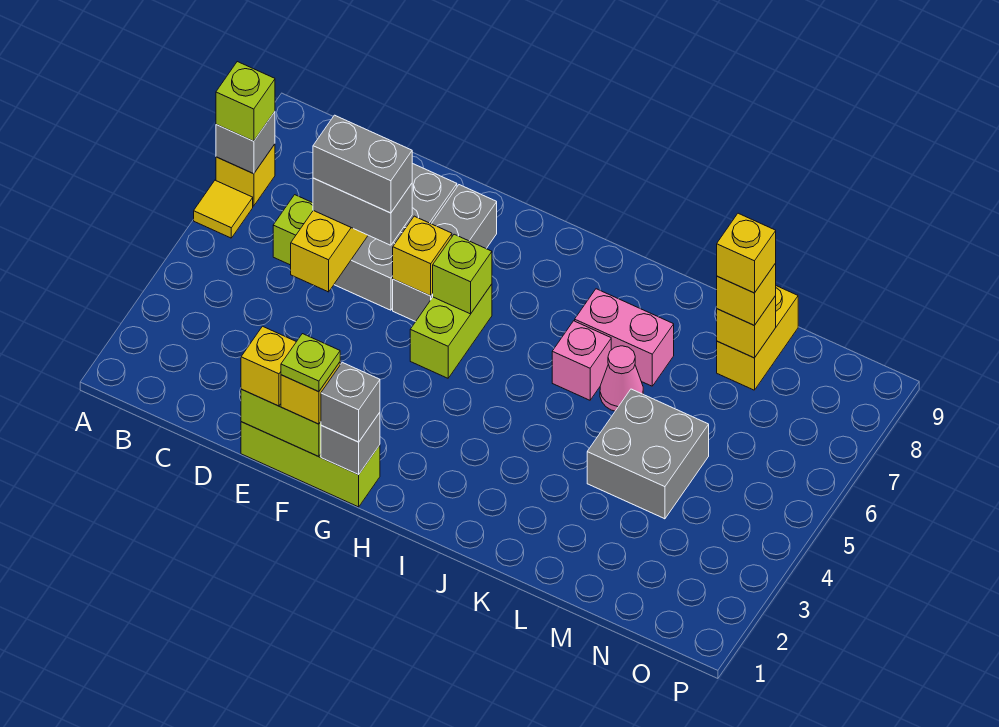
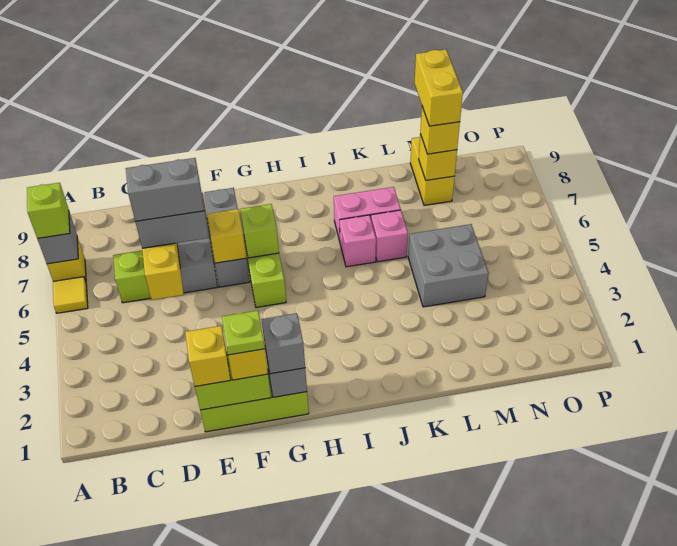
pink cone K6 level 1 -> pink brick K6 level 1
yellow brick M8 level 4 -> yellow brick M8:M9 level 4

